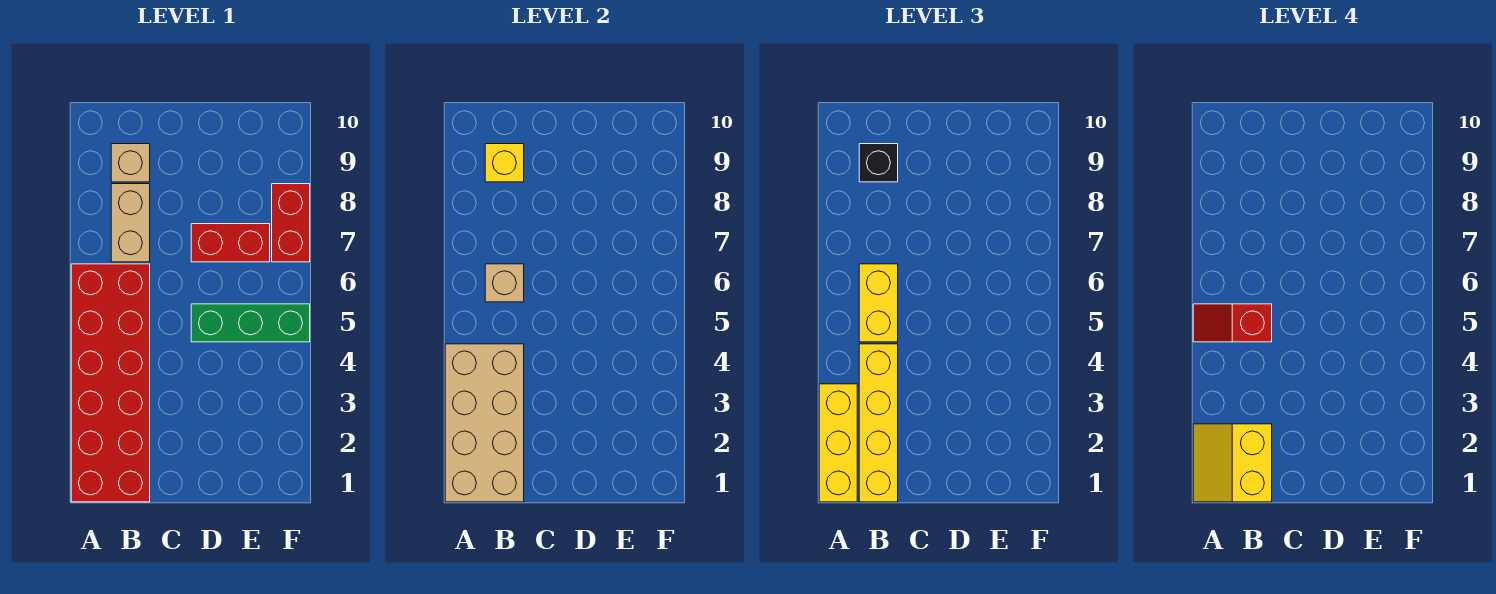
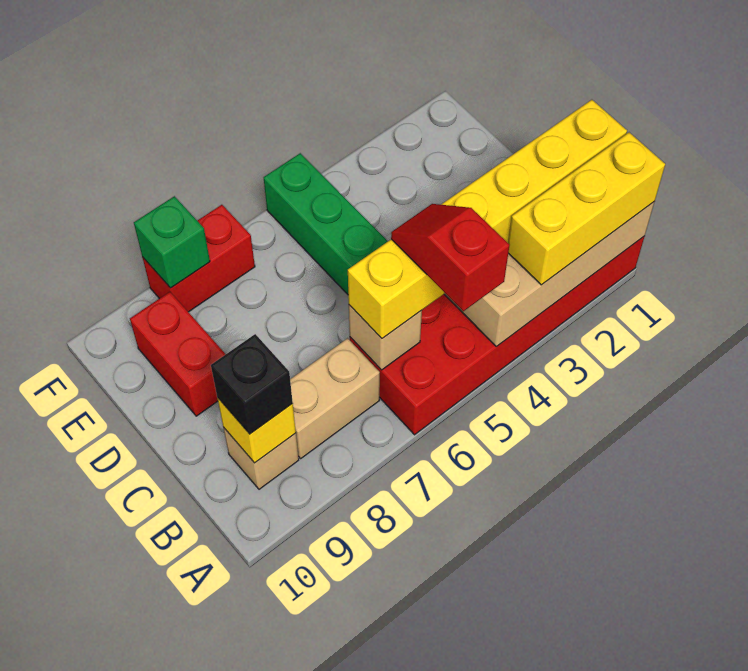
yellow slope A1:B2 level 4 top B -> none
red slope A5:B5 level 4 top B -> red slope A5:B5 level 4 top A
red brick D7:E7 level 1 -> red brick D9:E9 level 1
none -> green brick F8 level 2

